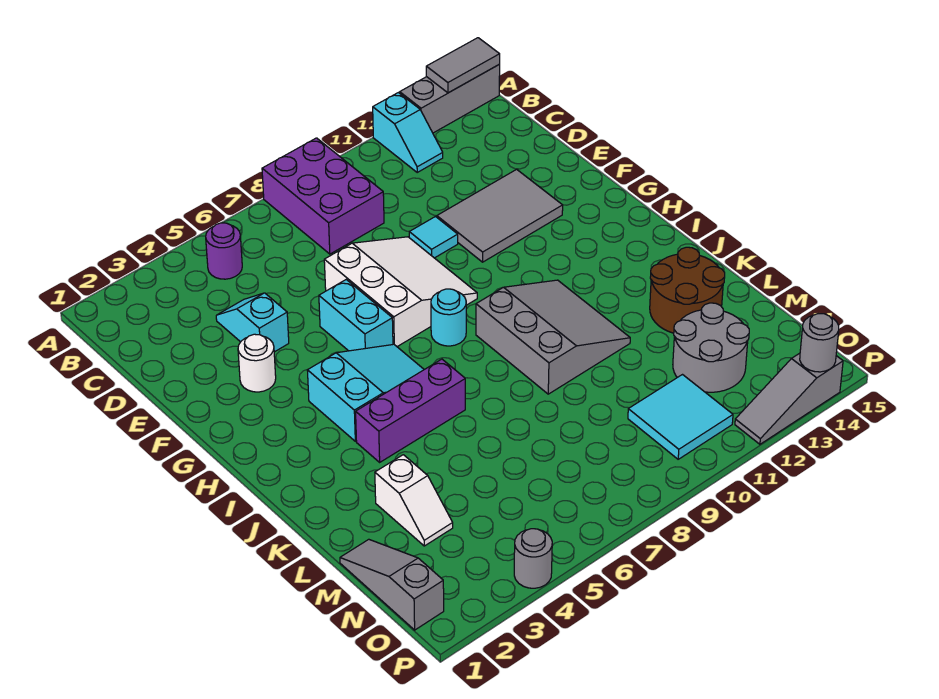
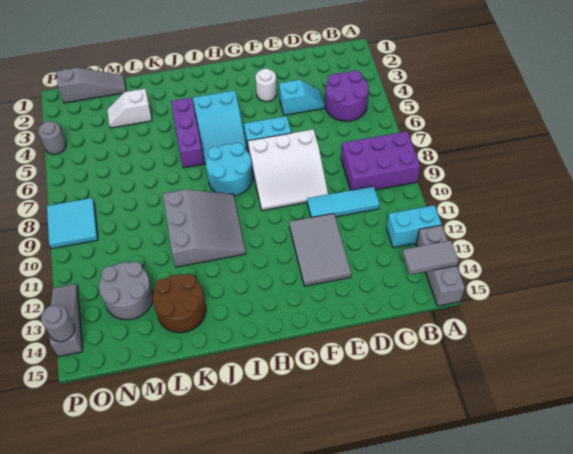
cyan slope A12:B12 level 1 top A -> cyan brick A12:B12 level 1
grey tile A14:A15 level 2 -> grey tile A14:B14 level 2
purple round brick B5 level 1 -> purple round brick B4:C5 level 1
cyan tile E10 level 1 -> cyan tile C10:E10 level 1
cyan round brick H8 level 1 -> cyan round brick H7:I8 level 1
grey slope I9:K11 level 1 top 9 -> grey slope I9:K11 level 1 top K
cyan tile N10:O11 level 1 -> cyan tile O8:P9 level 1

